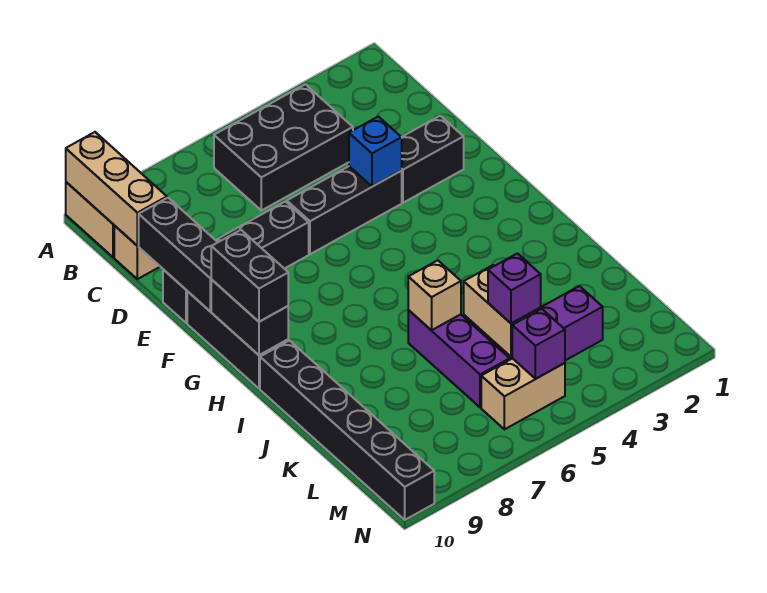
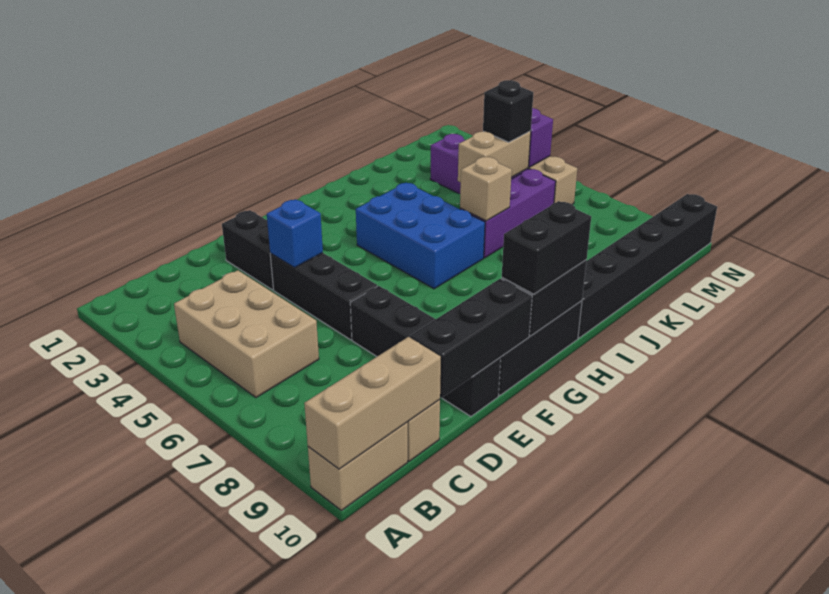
black brick B4:C6 level 1 -> tan brick B4:C6 level 1
none -> blue brick H4:I6 level 1
purple brick L5 level 3 -> black brick L5 level 3

